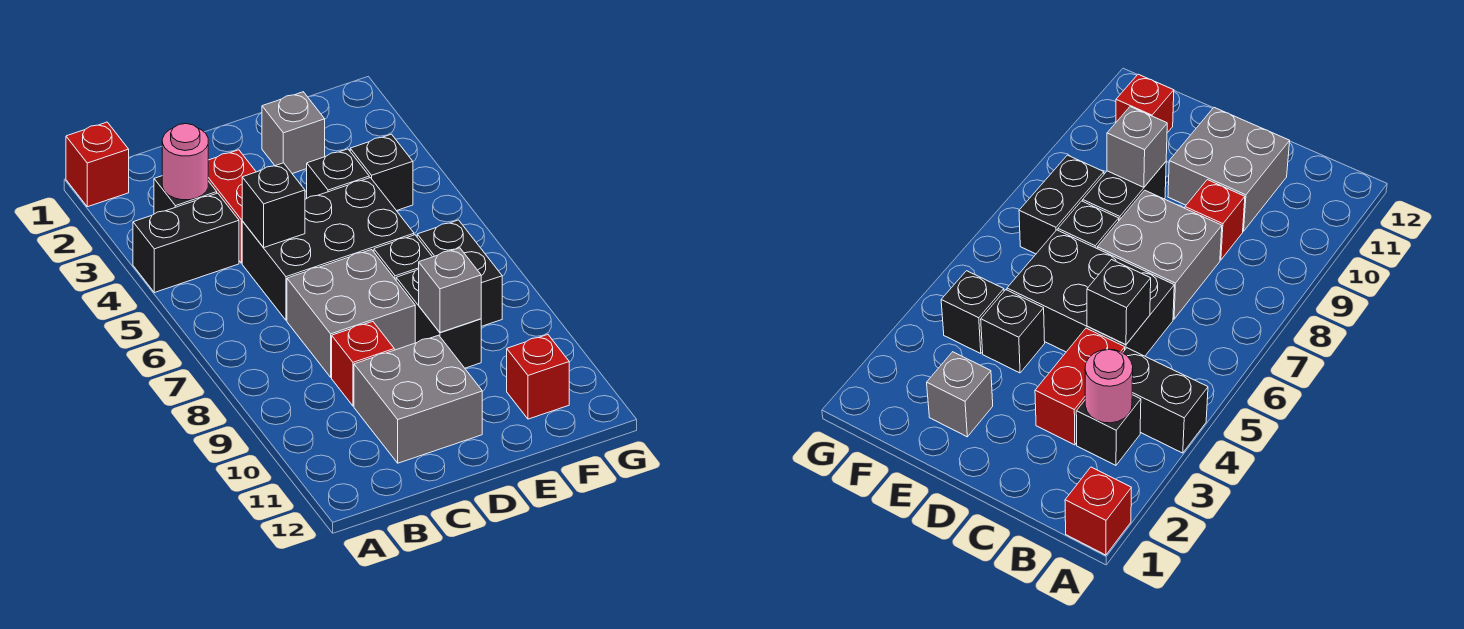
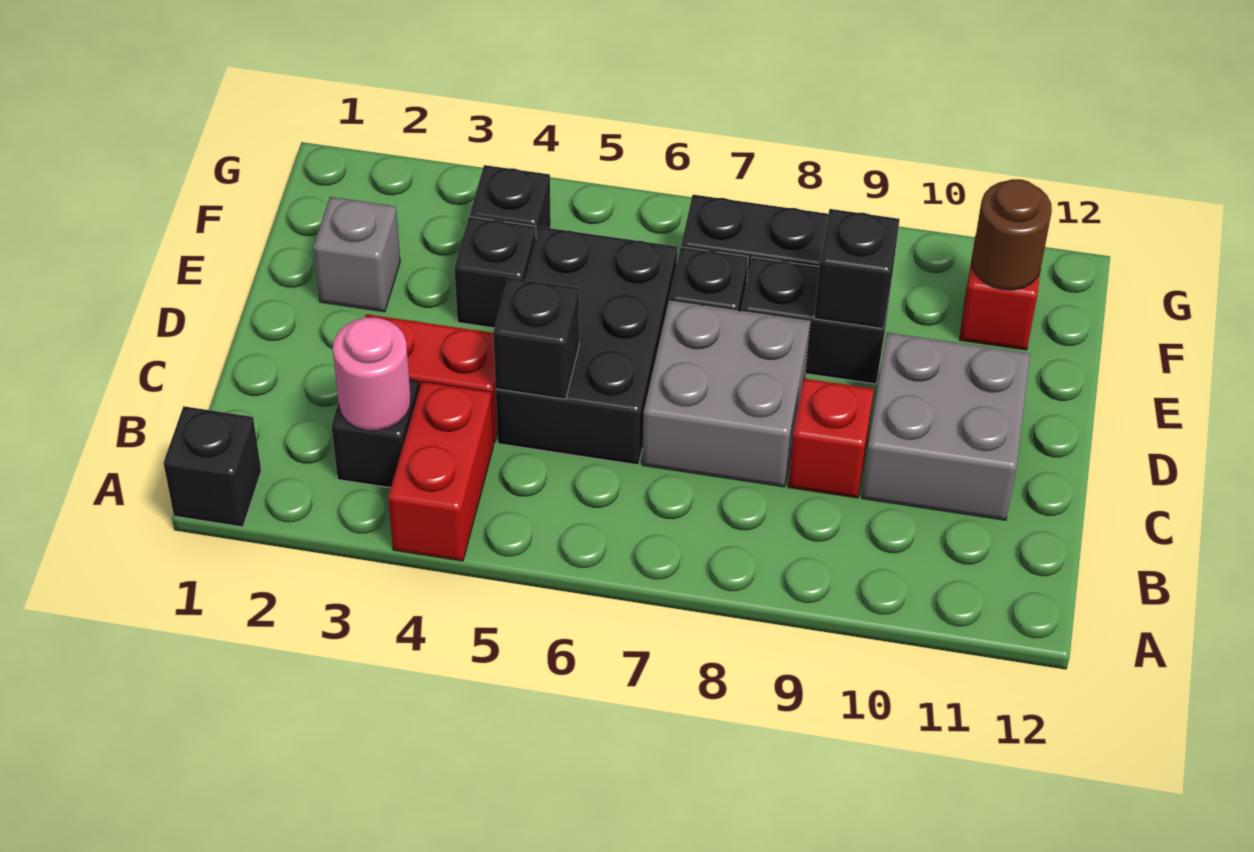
red brick A1 level 1 -> black brick A1 level 1
black brick A4:B4 level 1 -> red brick A4:B4 level 1
grey brick E9 level 2 -> black brick E9 level 2
none -> brown round brick F11 level 2

